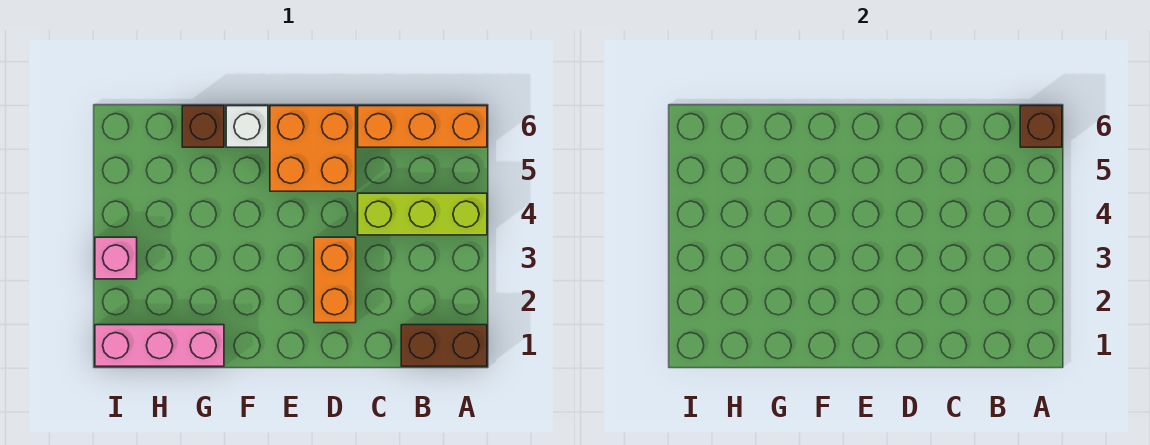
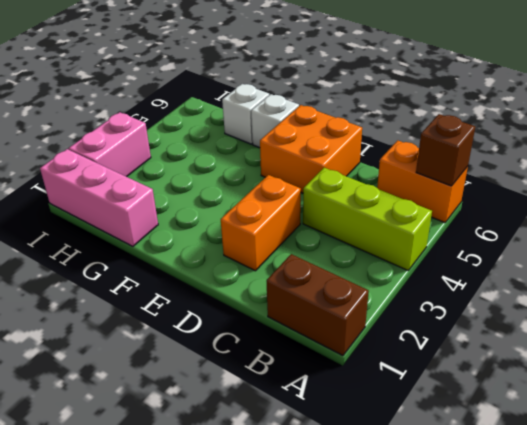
orange brick A6:C6 level 1 -> orange brick A6:B6 level 1
brown brick G6 level 1 -> white brick G6 level 1
pink brick I3 level 1 -> pink brick I2:I3 level 1

